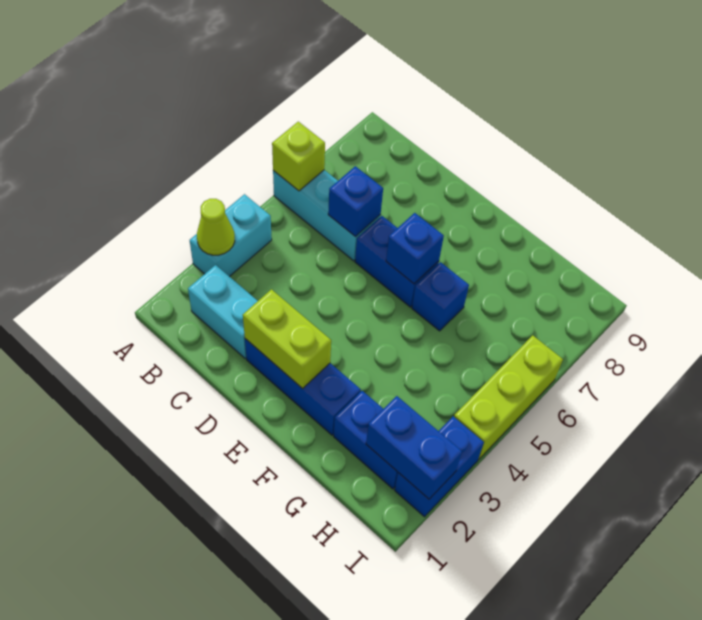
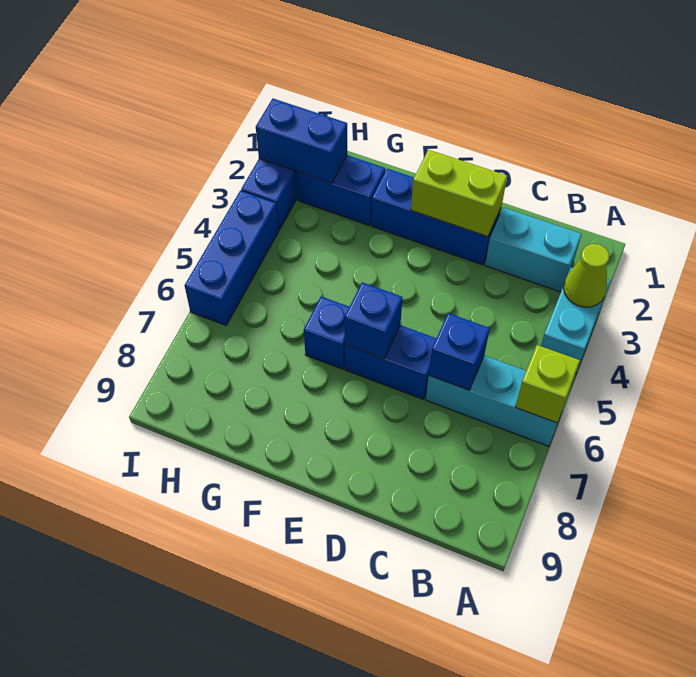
lime brick I4:I6 level 1 -> blue brick I4:I6 level 1

